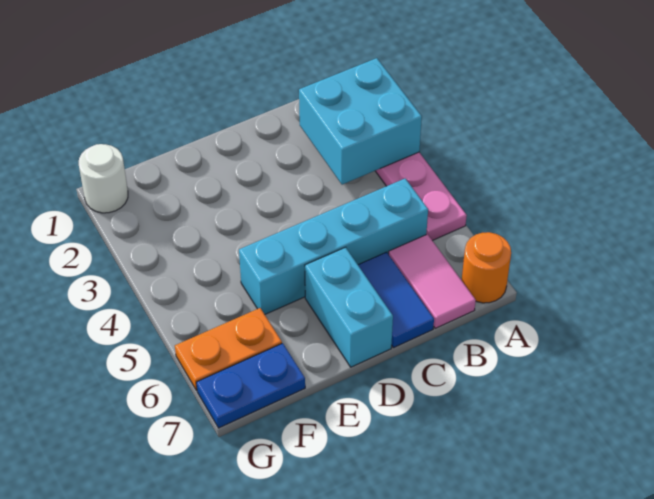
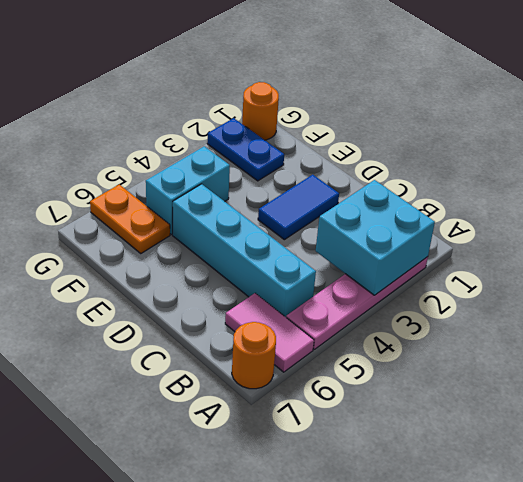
pink tile B6:B7 level 1 -> pink tile A6:B6 level 1
blue tile C6:C7 level 1 -> blue tile D2:D3 level 1
cyan brick D6:D7 level 1 -> cyan brick F4:F5 level 1
blue plate F7:G7 level 1 -> blue plate F2:G2 level 1
white round brick G1 level 1 -> orange round brick G1 level 1

